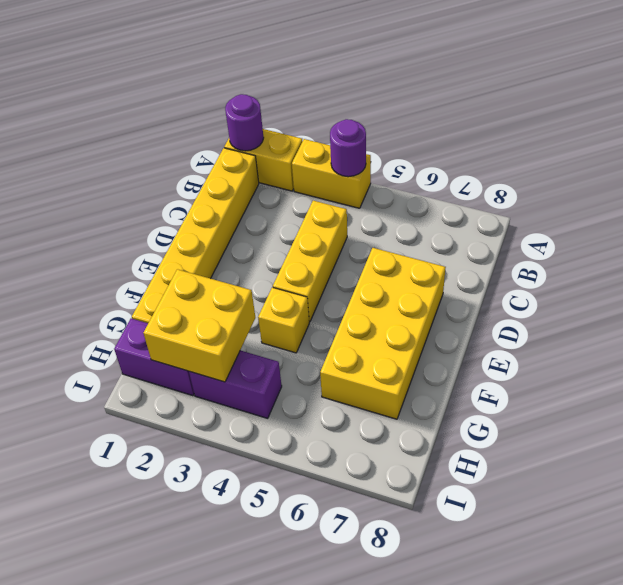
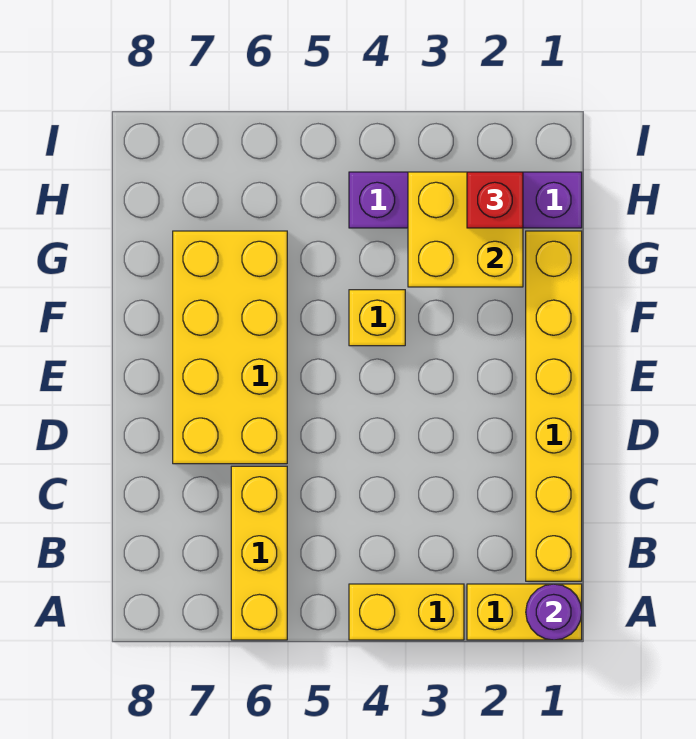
purple round brick A4 level 2 -> none
yellow brick C4:E4 level 1 -> yellow brick A6:C6 level 1
none -> red brick H2 level 3

